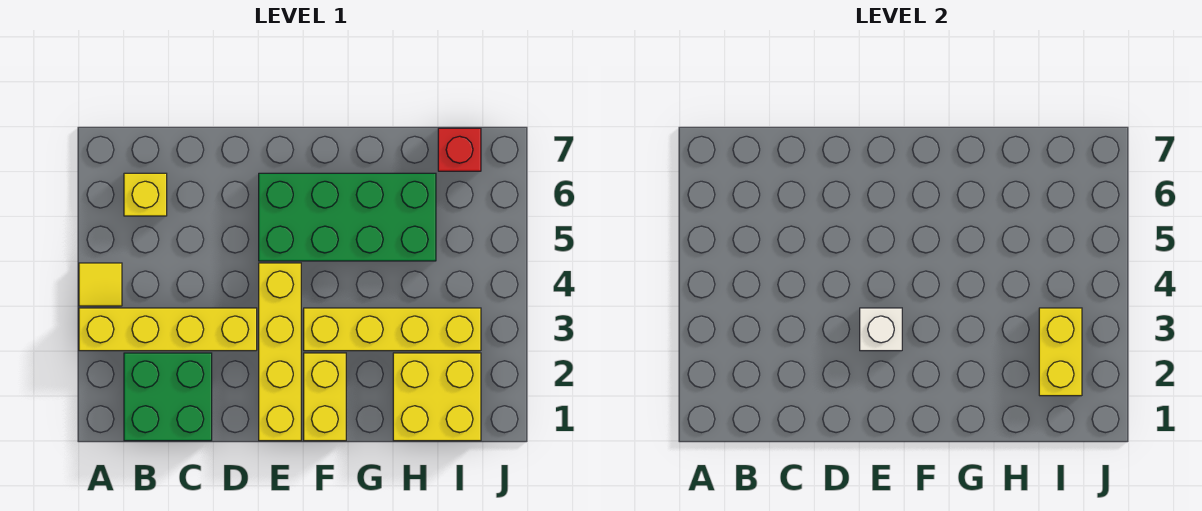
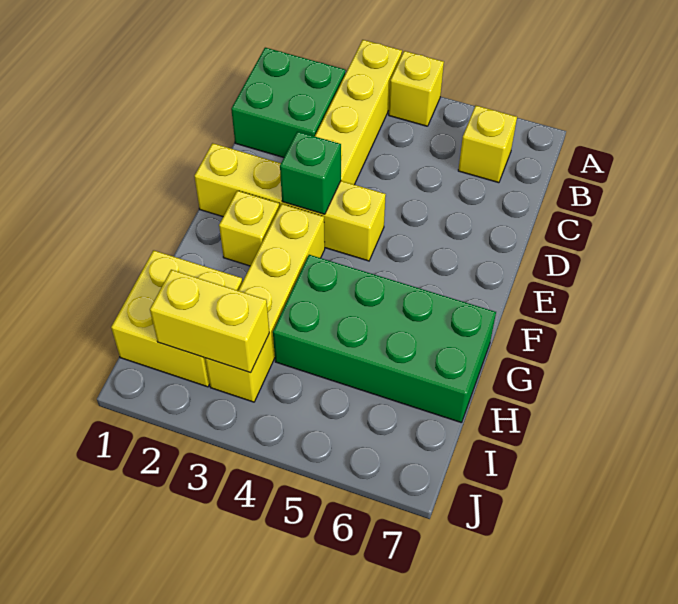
yellow tile A4 level 1 -> yellow brick A4 level 1
white brick E3 level 2 -> green brick E3 level 2
green brick E5:H6 level 1 -> green brick G4:H7 level 1
yellow brick F1:F2 level 1 -> yellow brick F2 level 1
red brick I7 level 1 -> none

